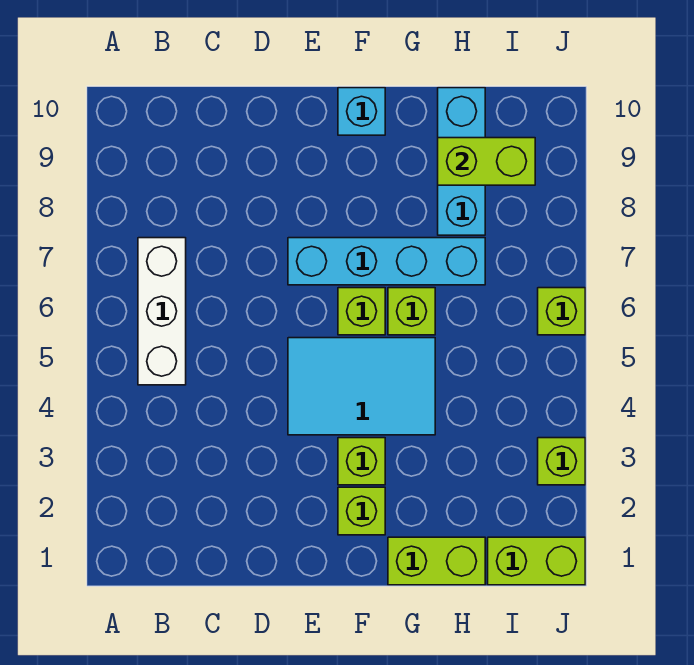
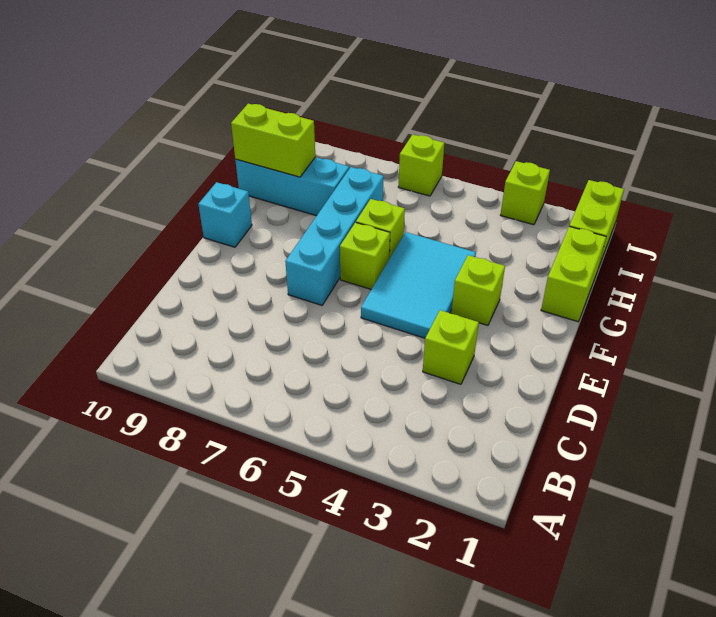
white brick B5:B7 level 1 -> none
lime brick F2 level 1 -> lime brick D3 level 1
lime brick H9:I9 level 2 -> lime brick H9:H10 level 2

